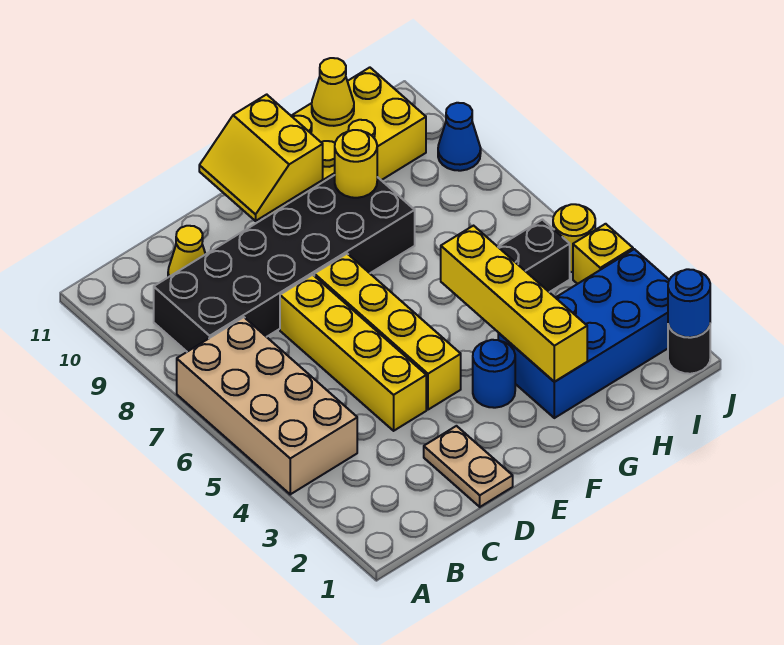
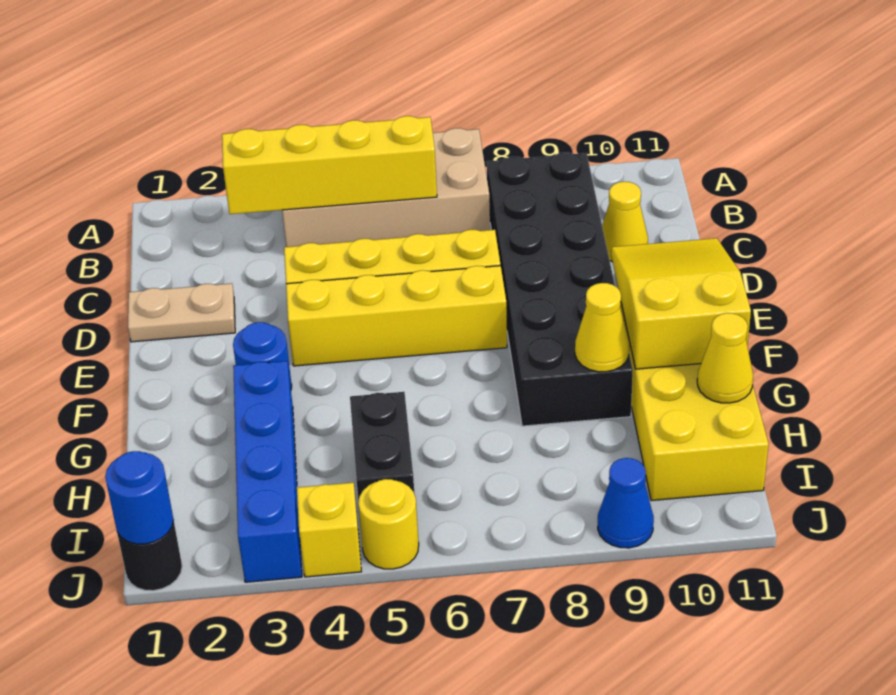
yellow slope E10:F11 level 2 top F -> yellow slope E10:G11 level 2 top G
blue brick G2:J3 level 1 -> blue brick G3:J3 level 1
yellow brick G2:G5 level 2 -> yellow brick B3:B6 level 2
yellow round brick G9 level 2 -> yellow cone G9 level 2

